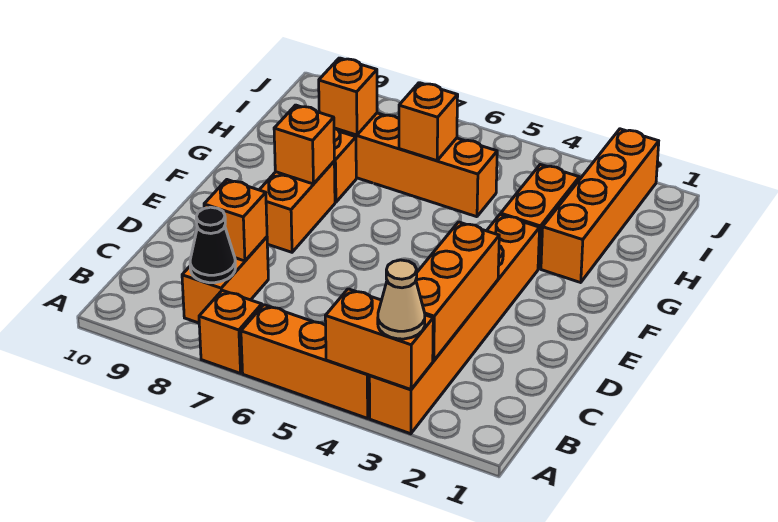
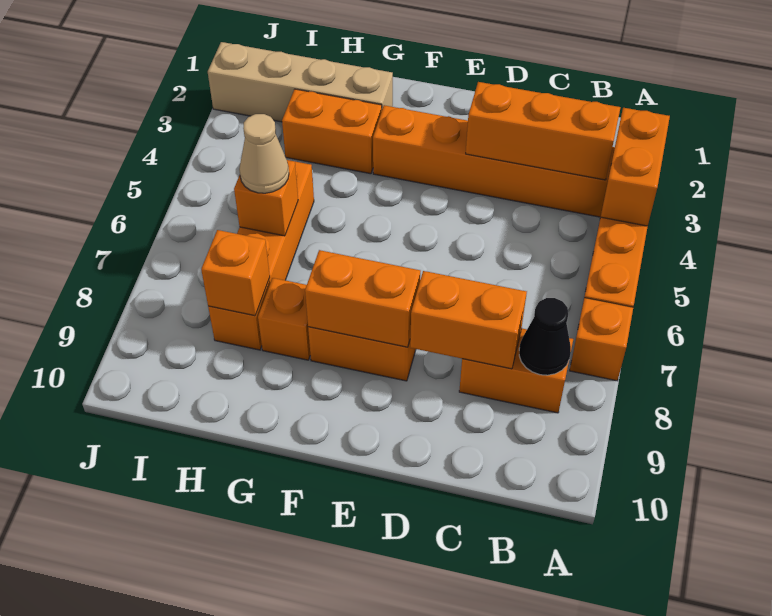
tan cone A3 level 3 -> tan cone H6 level 3
orange brick C8 level 2 -> orange brick C8:D8 level 2
orange brick F8 level 2 -> orange brick E8:F8 level 2
orange brick G2:J2 level 1 -> tan brick G2:J2 level 1

